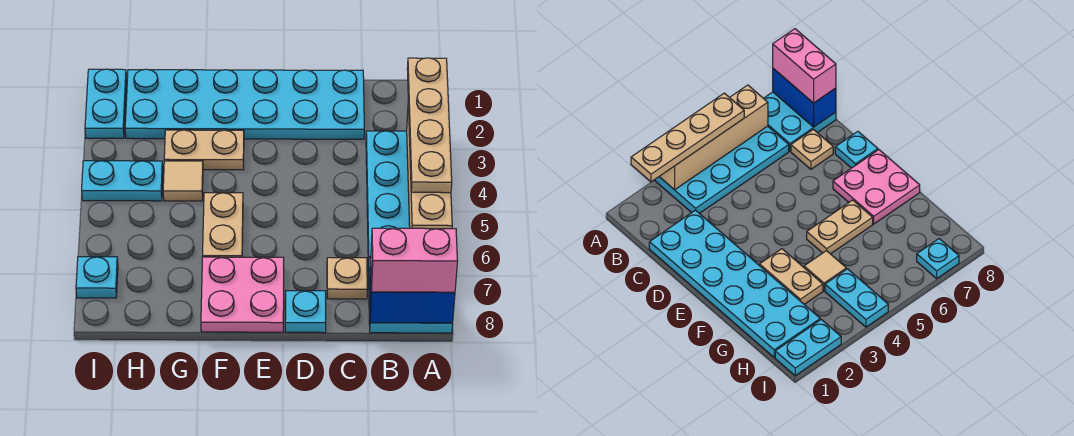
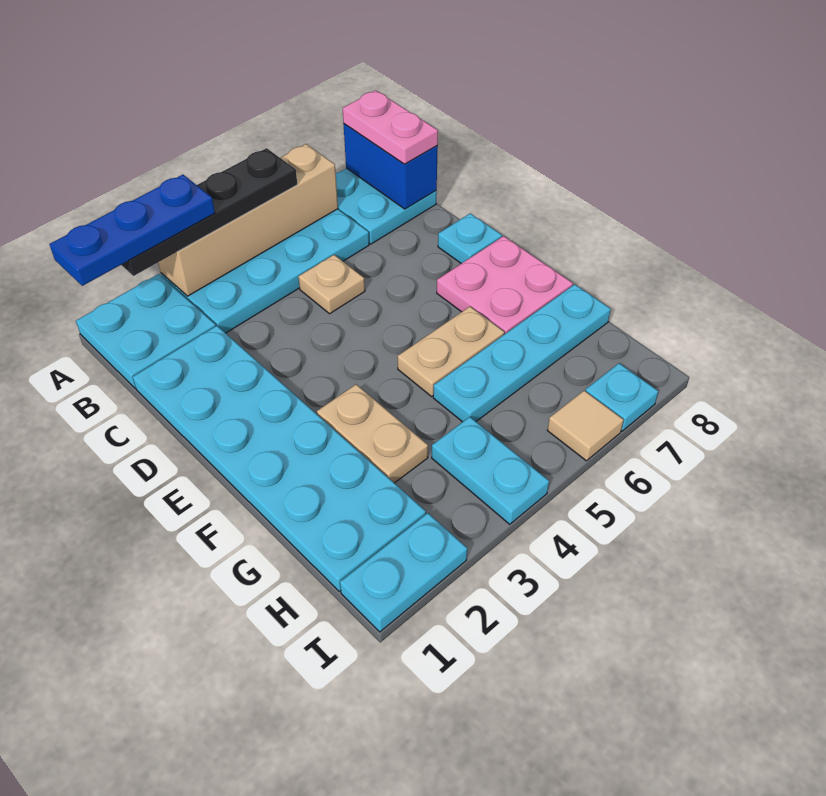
none -> cyan plate A1:B2 level 1
none -> blue plate A1:A3 level 4
tan plate A2:A5 level 3 -> black plate A2:A5 level 3
pink brick A8:B8 level 3 -> pink plate A8:B8 level 3
tan plate C7 level 1 -> tan plate C5 level 1
tan tile G4 level 1 -> tan tile I6 level 1
none -> cyan plate G5:G8 level 1

